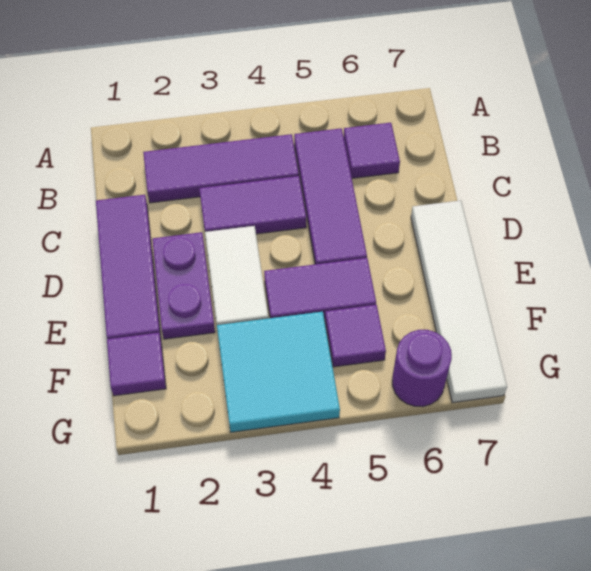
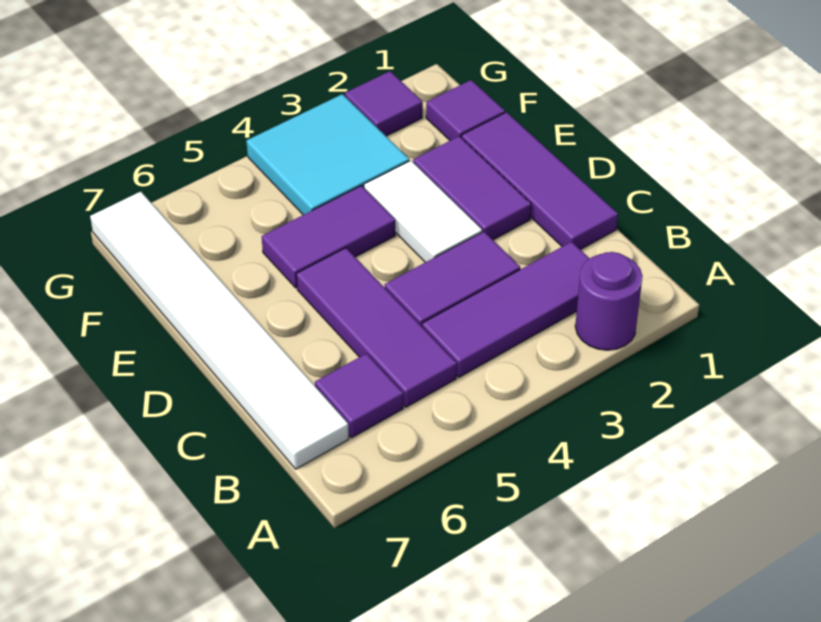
purple plate D2:E2 level 1 -> purple tile D2:E2 level 1
white tile D7:G7 level 1 -> white tile B7:G7 level 1
purple tile F5 level 1 -> purple tile G2 level 1
purple round brick G6 level 1 -> purple round brick A2 level 1

